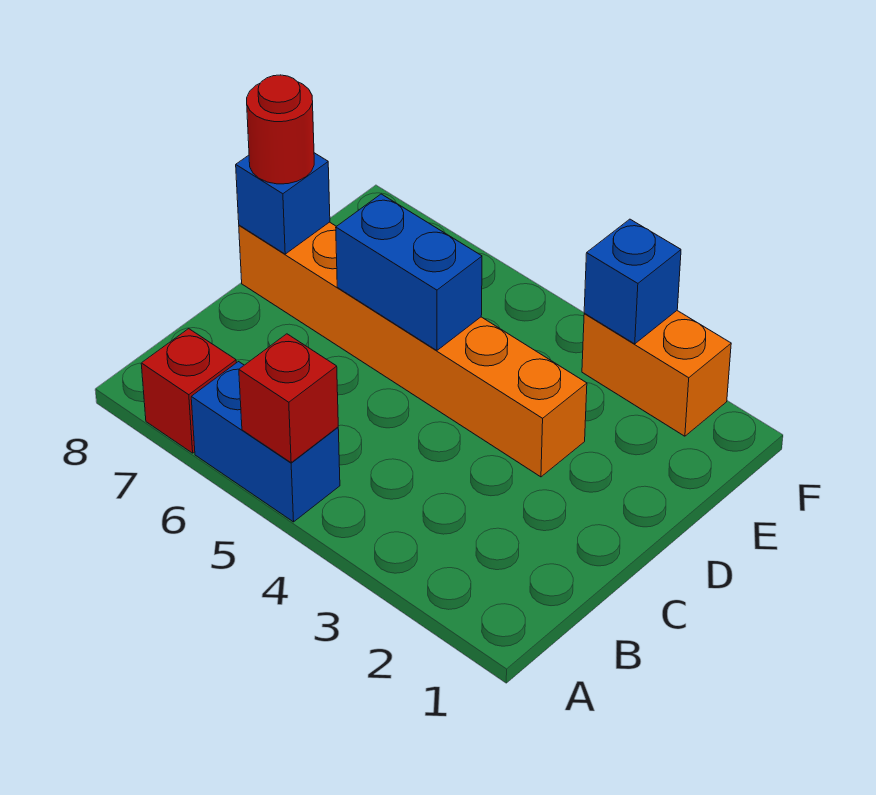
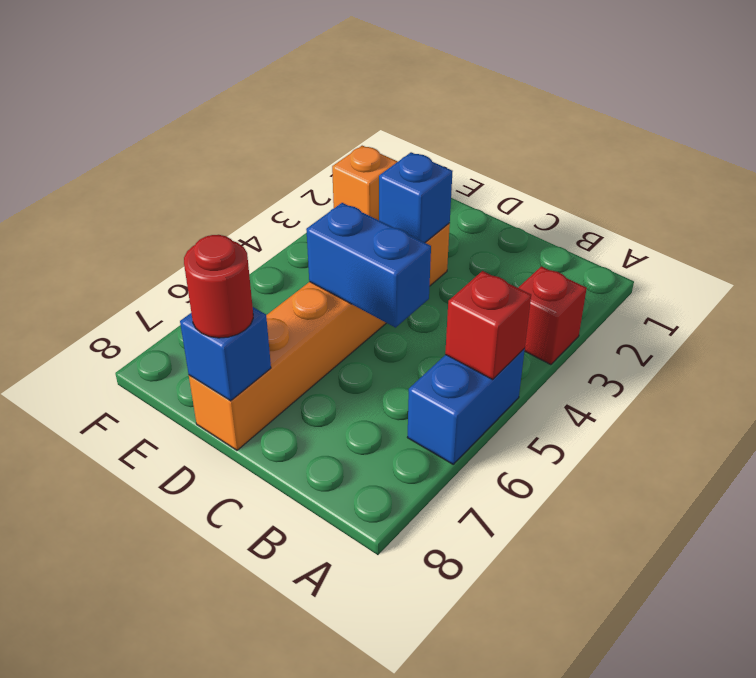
red brick A7 level 1 -> red brick A3 level 1
blue brick D5:D6 level 2 -> blue brick C5:D5 level 2
orange brick F2:F3 level 1 -> orange brick F2 level 1
blue brick F3 level 2 -> blue brick D3 level 2

